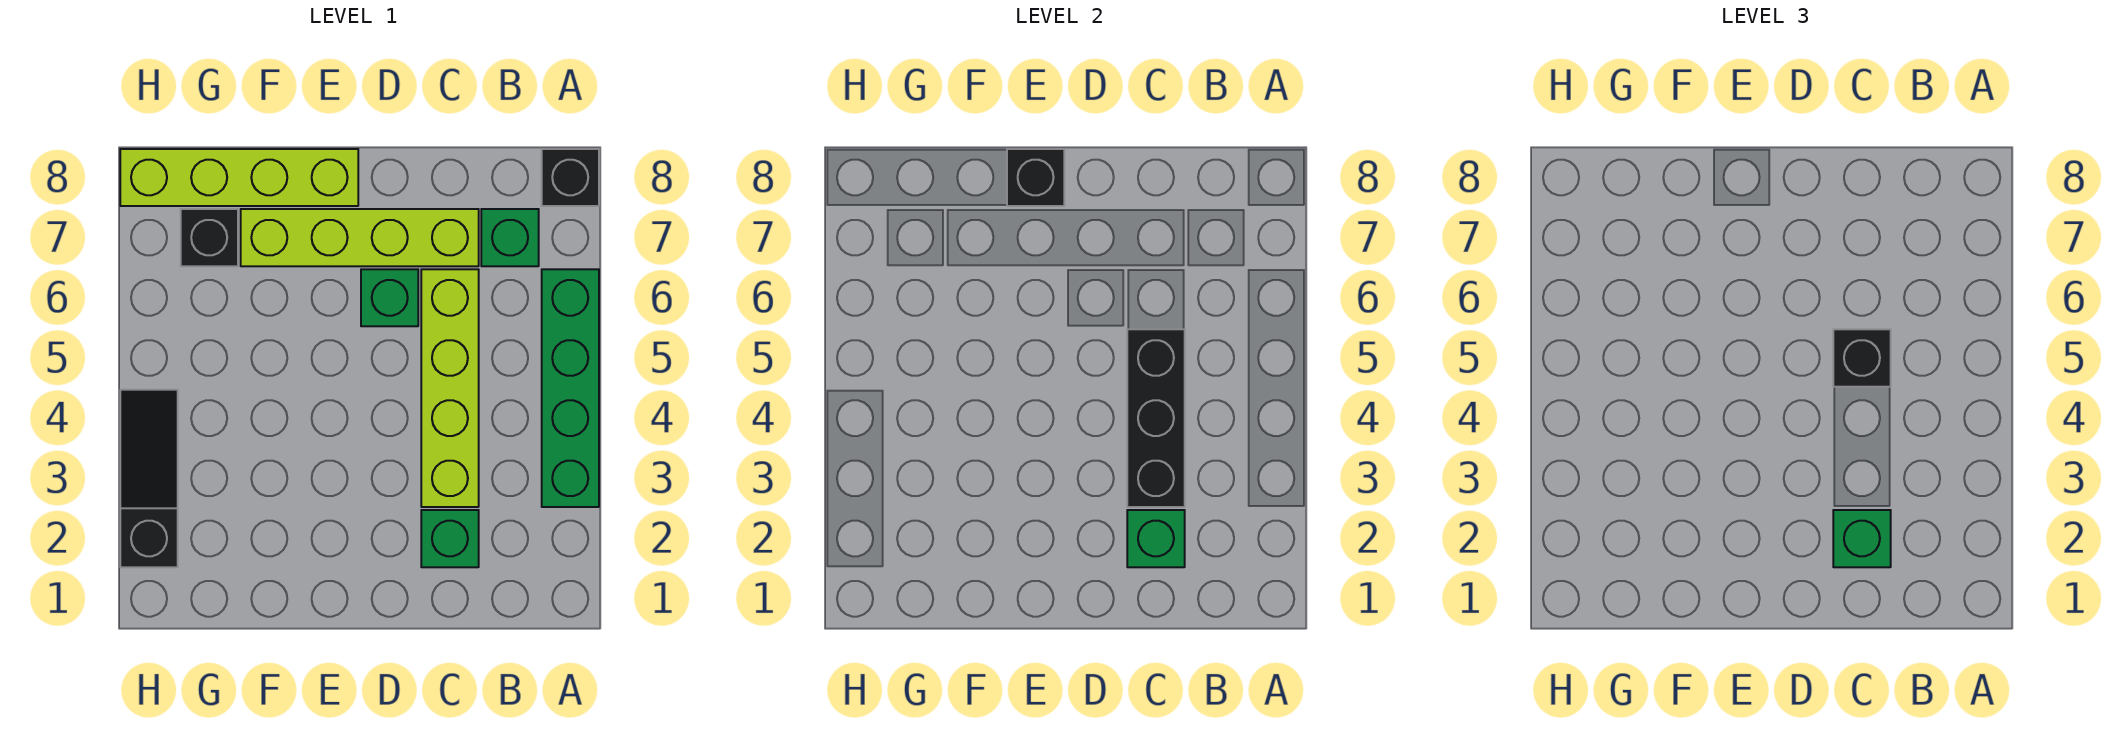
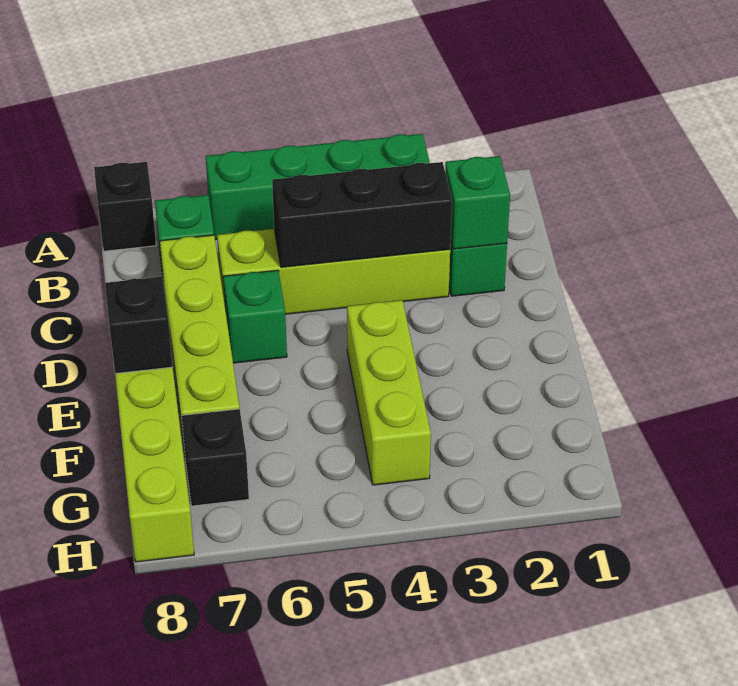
green brick C2 level 3 -> none
black brick C5 level 3 -> none
none -> lime brick E4:G4 level 1
black slope H2:H4 level 1 top 2 -> none

